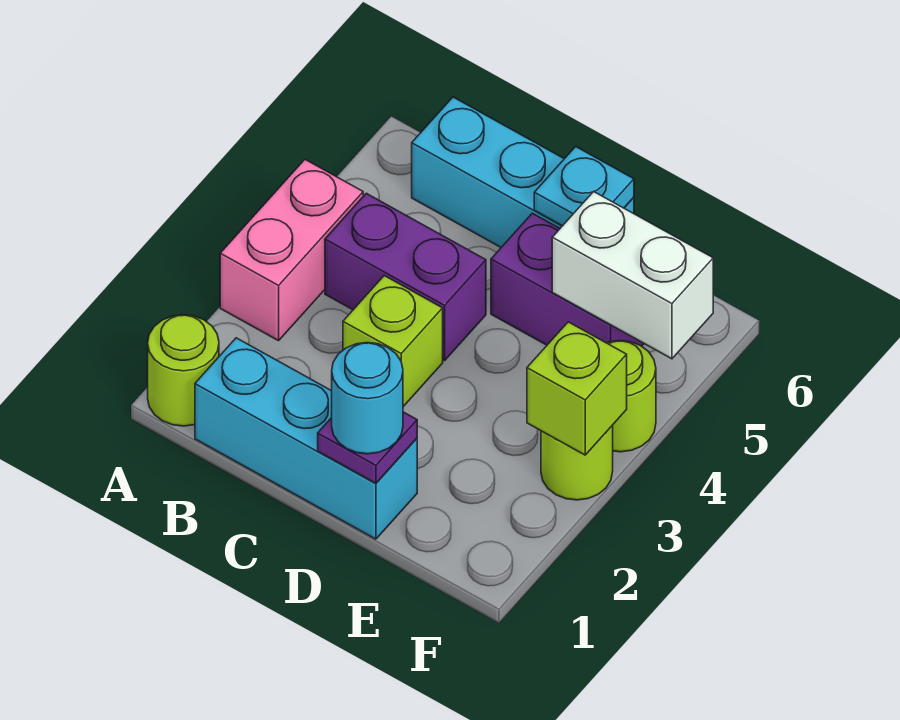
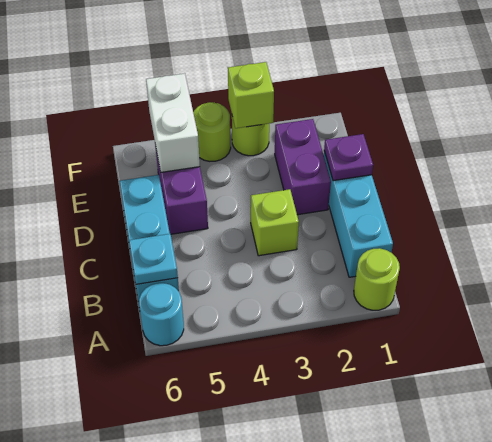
pink brick A3:A4 level 1 -> none
purple brick B4:C4 level 1 -> purple brick D2:E2 level 1
cyan round brick D1 level 3 -> cyan round brick A6 level 1
cyan plate D6 level 2 -> cyan plate B6 level 2

